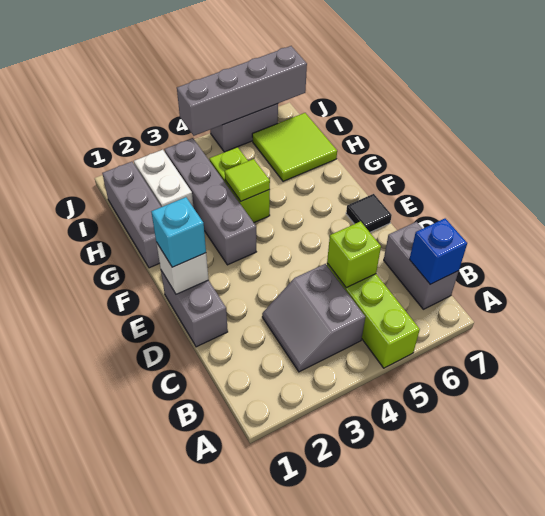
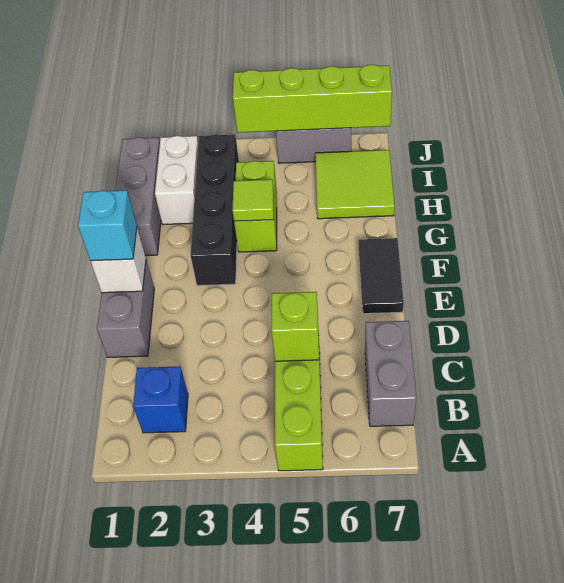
grey slope B3:C4 level 1 top 4 -> none
blue brick B7 level 2 -> blue brick B2 level 1
black tile E7 level 1 -> black tile E7:F7 level 1
grey brick F3:I3 level 1 -> black brick F3:I3 level 1
grey brick J4:J7 level 2 -> lime brick J4:J7 level 2

